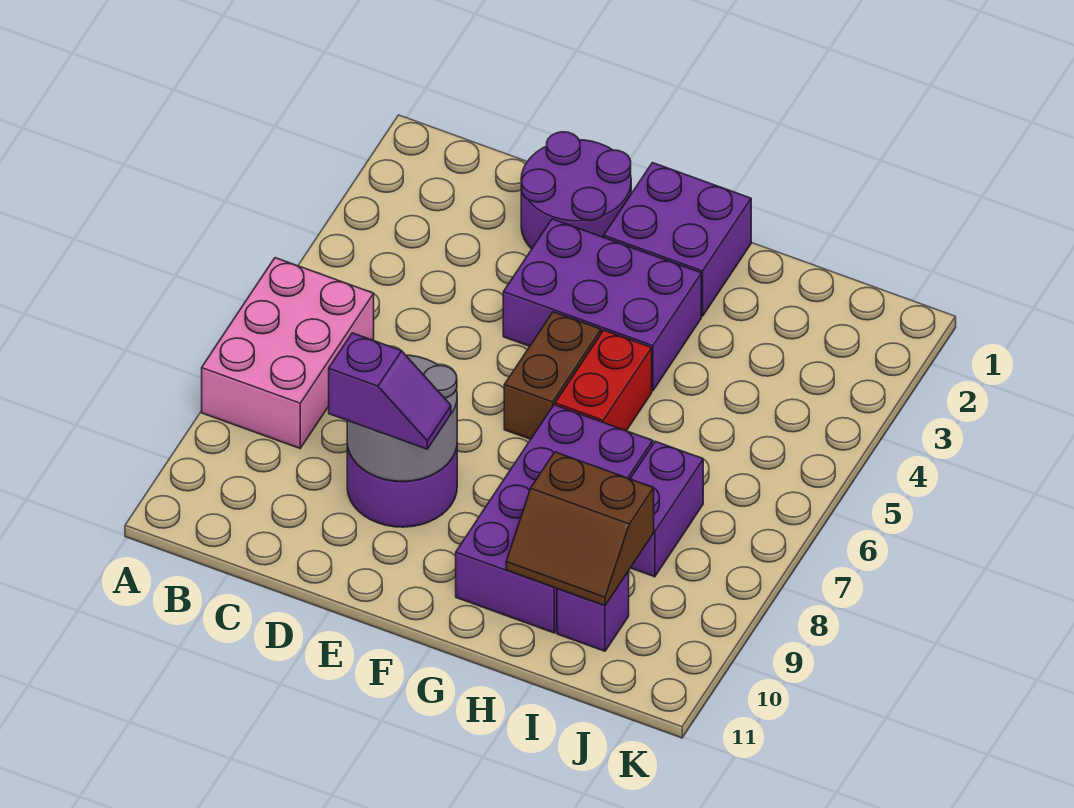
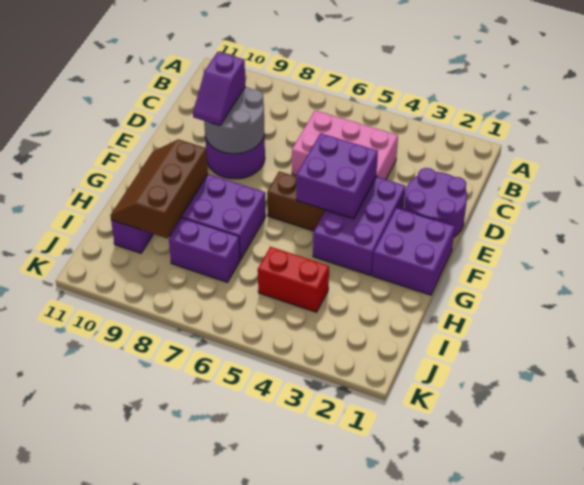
pink brick A6:B8 level 1 -> pink brick C4:D6 level 1
none -> purple brick E4:F5 level 2
red brick G5:G6 level 1 -> red brick I4:I5 level 1
brown slope H9:I10 level 2 top 9 -> brown slope G9:I10 level 2 top 9

